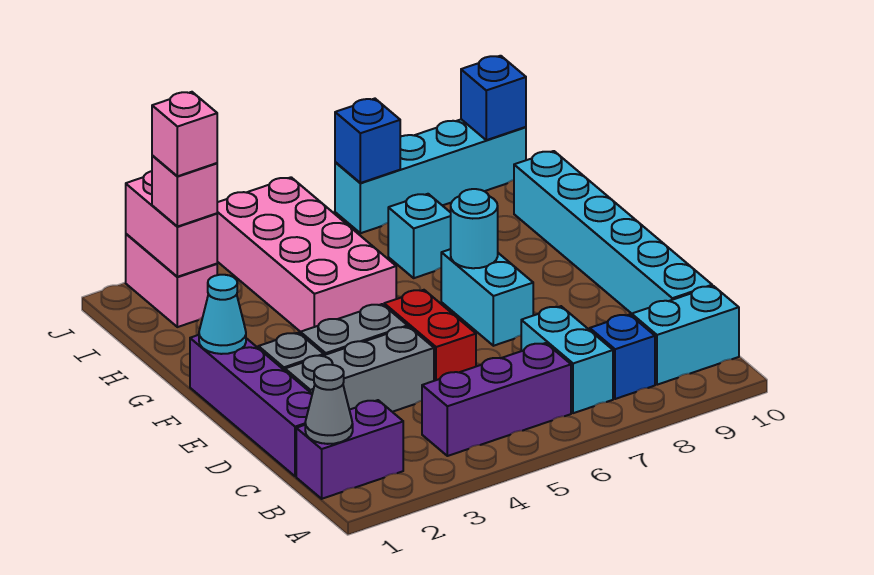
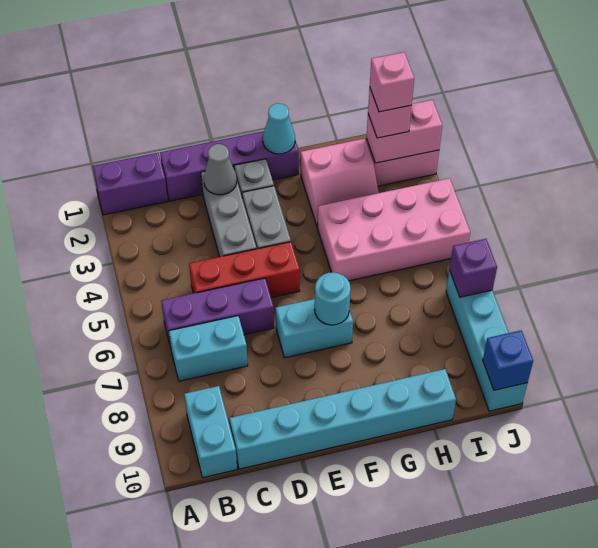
purple brick B1:B2 level 1 -> purple brick A1:B1 level 1
grey cone B1 level 2 -> grey cone D2 level 2
purple brick B4:B6 level 1 -> purple brick B6:D6 level 1
blue brick B8 level 1 -> none
red brick D5:E5 level 1 -> red brick C5:E5 level 1
none -> pink slope G2:H3 level 1 top 2
cyan brick H7 level 1 -> none
blue brick J7 level 2 -> purple brick J7 level 2

